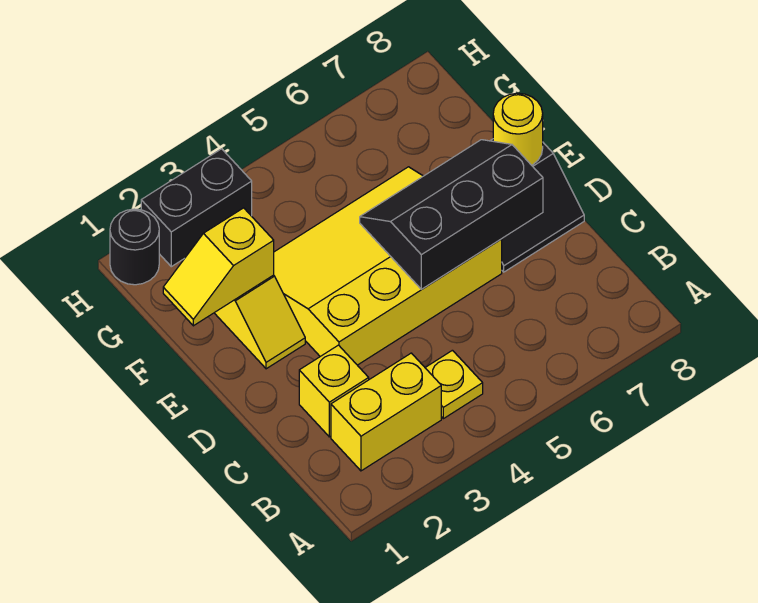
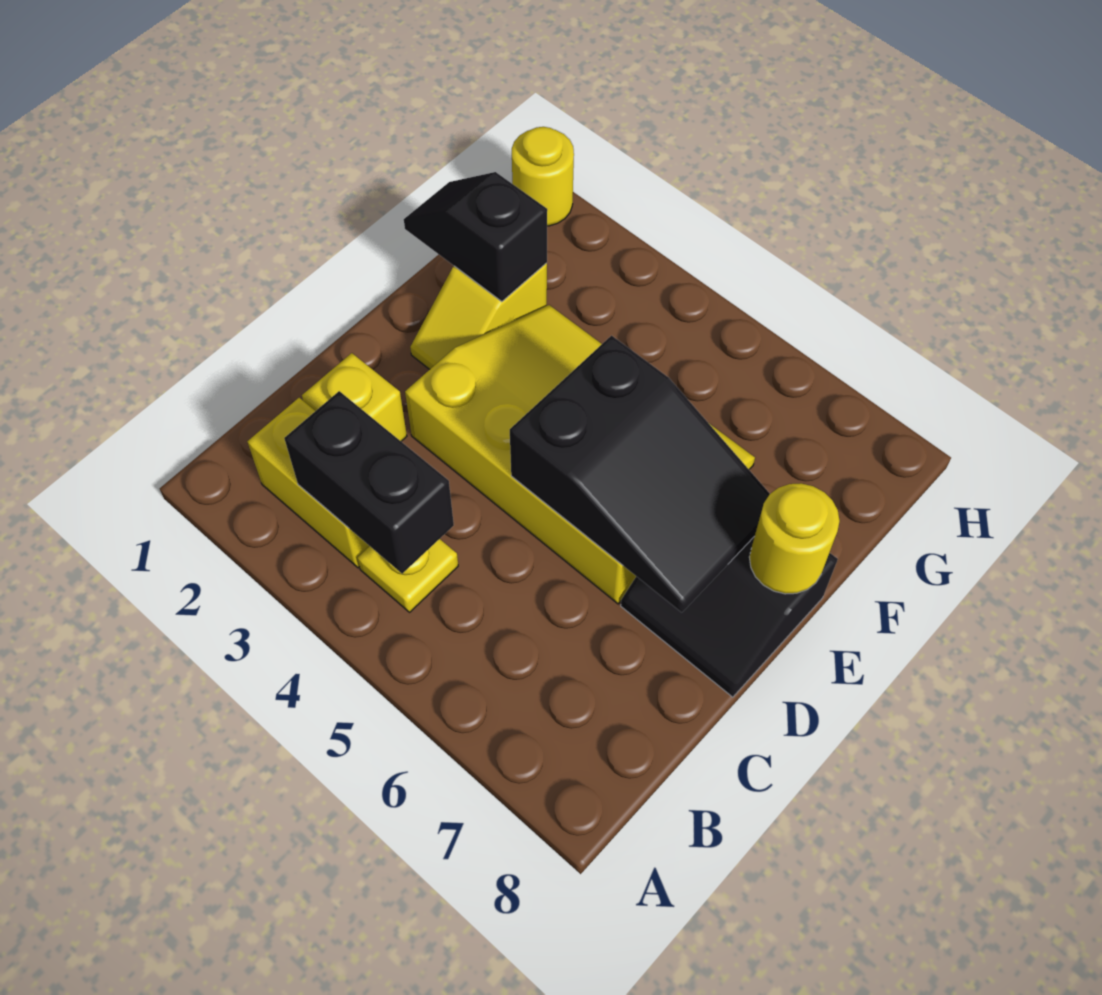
black slope D5:E7 level 2 top D -> black slope D5:E7 level 2 top 5
yellow slope F1:F2 level 2 top 2 -> black slope F1:F2 level 2 top 2
black round brick H1 level 1 -> yellow round brick H1 level 1
black brick H2:H3 level 1 -> black brick B3:B4 level 2

